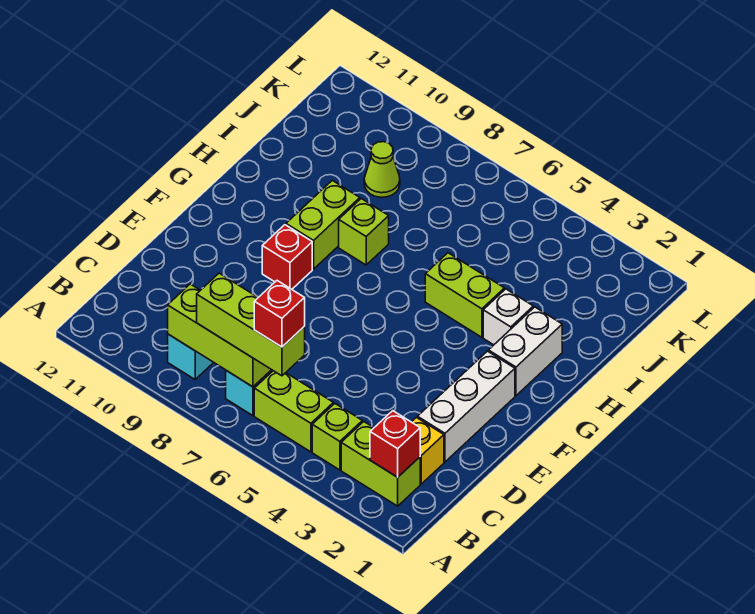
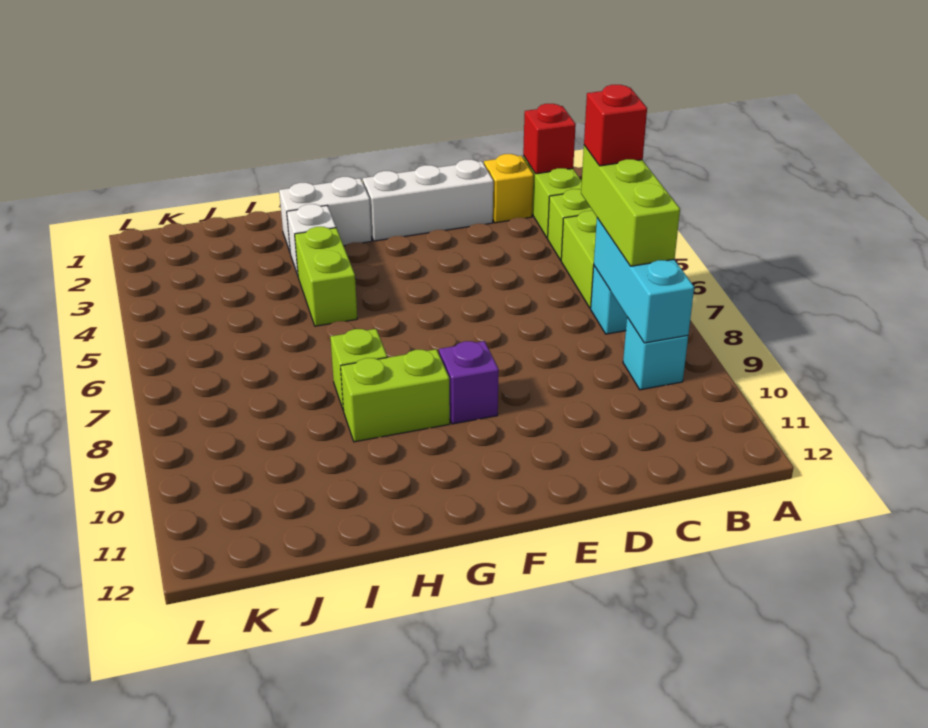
lime brick B7:B9 level 2 -> cyan brick B7:B9 level 2
red brick F9 level 1 -> purple brick F9 level 1
lime cone J9 level 1 -> none

